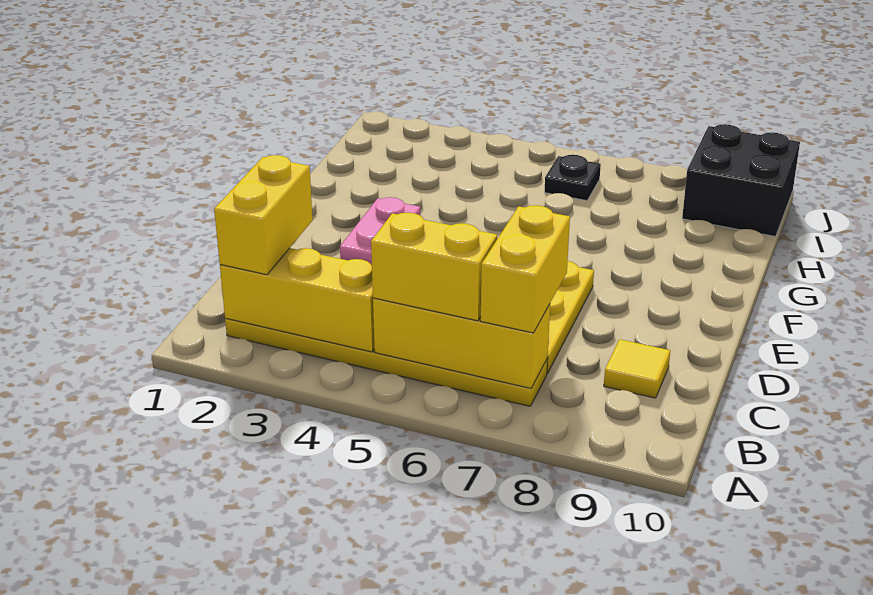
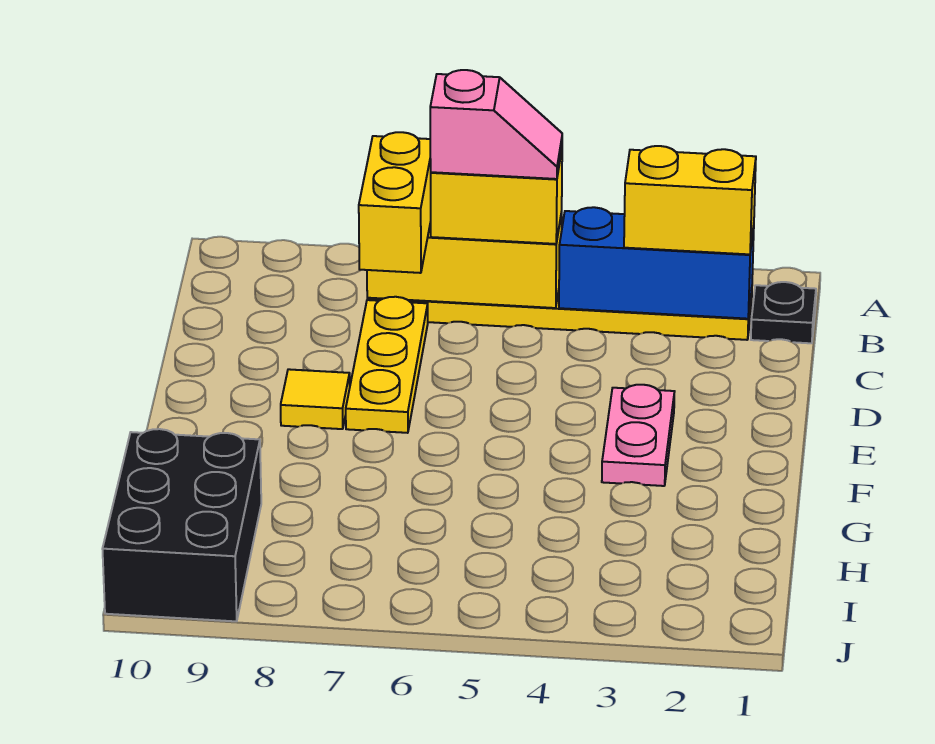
yellow brick B2:B4 level 2 -> blue brick B2:B4 level 2
yellow brick B2:C2 level 3 -> yellow brick B2:B3 level 3
none -> pink slope B5:B6 level 4 top 6
yellow tile C9 level 1 -> yellow tile E8 level 1
black plate I6 level 1 -> black plate B1 level 1
black brick I9:J10 level 1 -> black brick H9:J10 level 1

